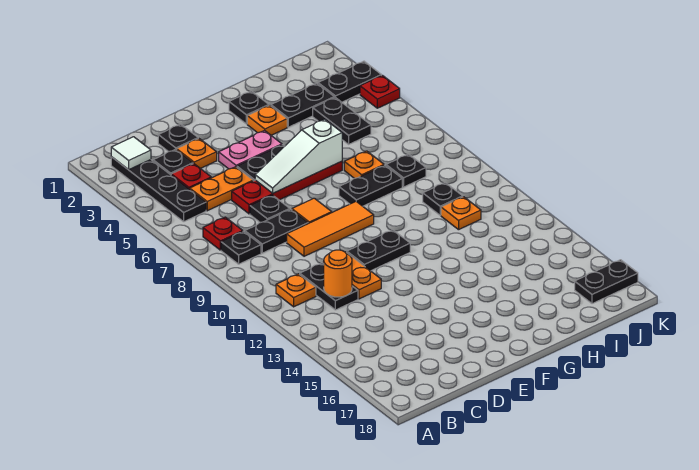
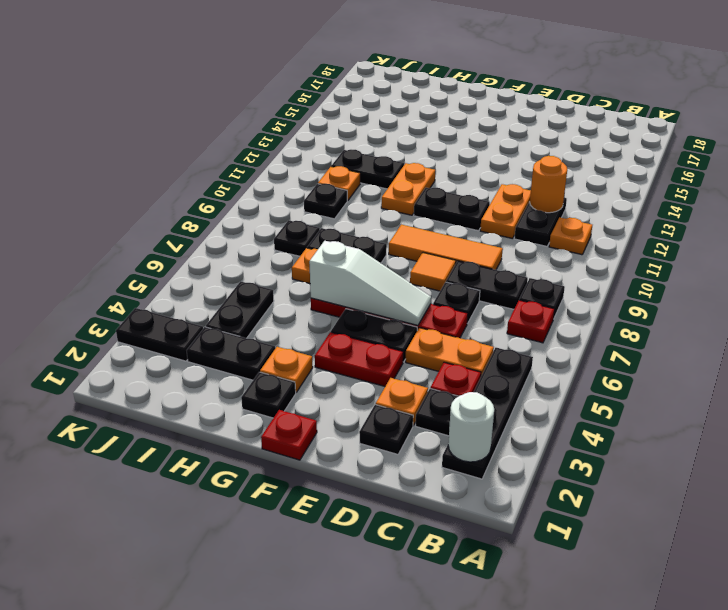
white tile B2 level 2 -> white round brick B2 level 2
pink plate E4:F4 level 1 -> red plate E4:F4 level 1
none -> orange plate G11:G12 level 1
black plate J17:K17 level 1 -> black plate H12:I12 level 1
red plate K4 level 1 -> red plate F1 level 1

